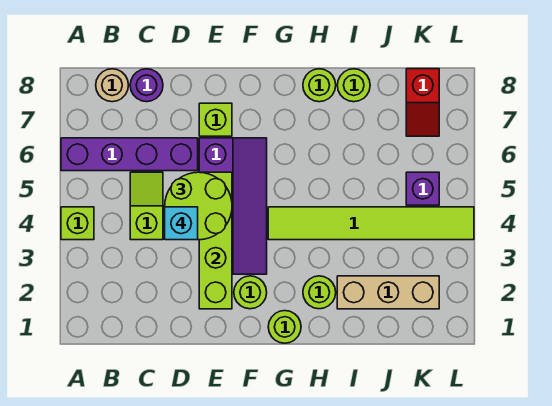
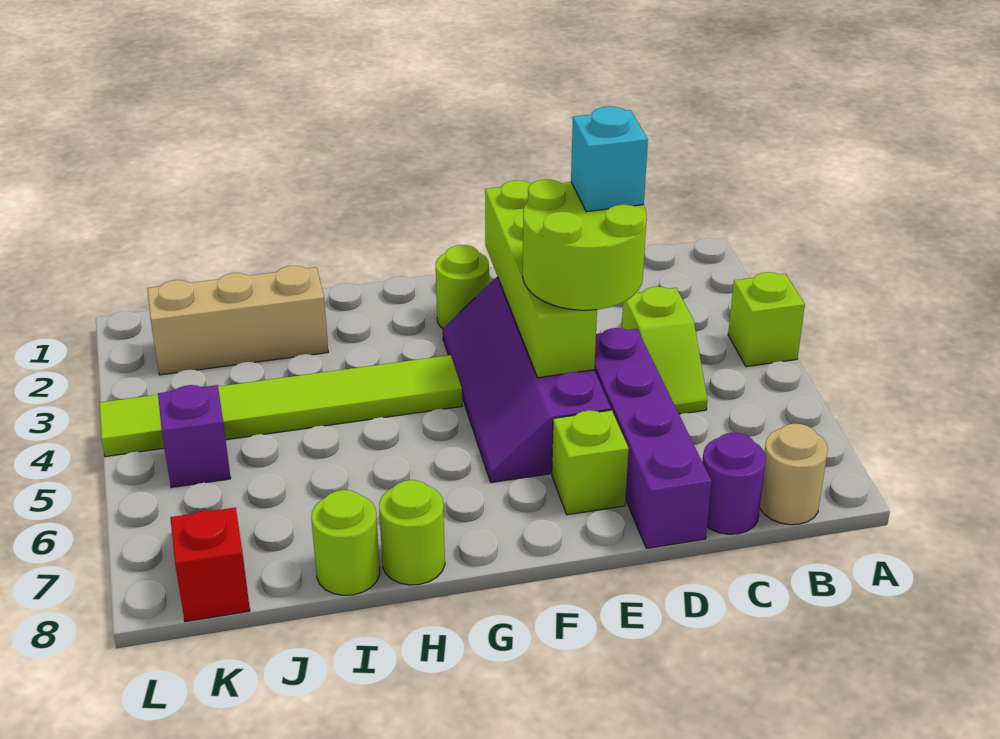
purple brick A6:D6 level 1 -> purple brick D5:D8 level 1
lime round brick G1 level 1 -> none
lime round brick H2 level 1 -> none

